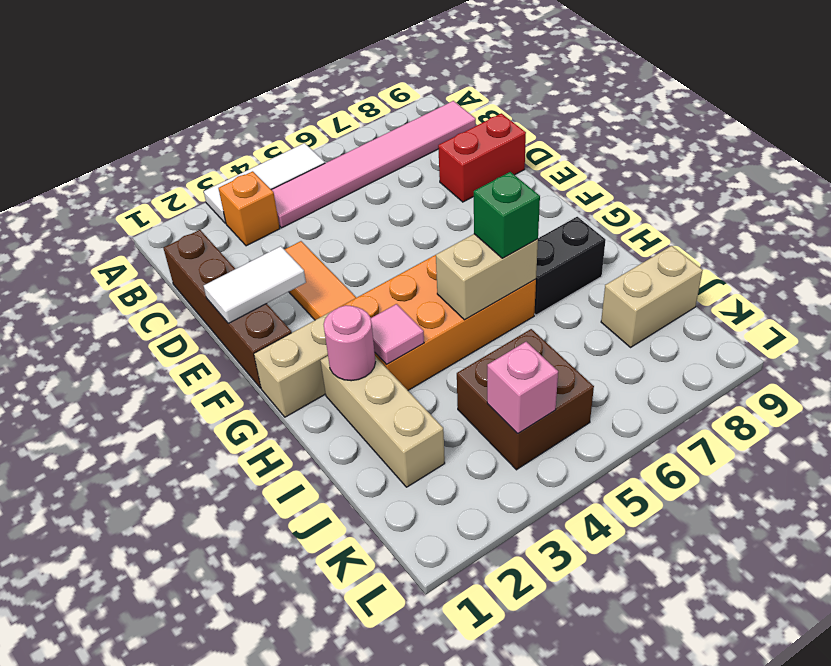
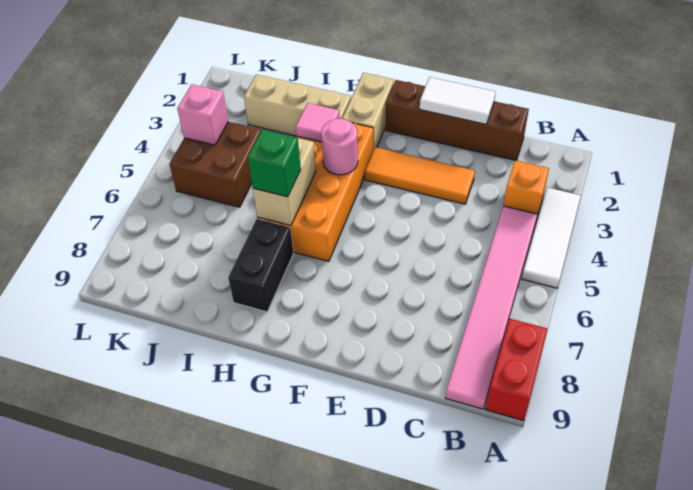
red brick D8:D9 level 1 -> red brick A8:A9 level 1
white tile E1:E2 level 2 -> white tile D1:E1 level 2
pink round brick H2 level 2 -> pink round brick G4 level 2
tan brick J8:J9 level 1 -> none

